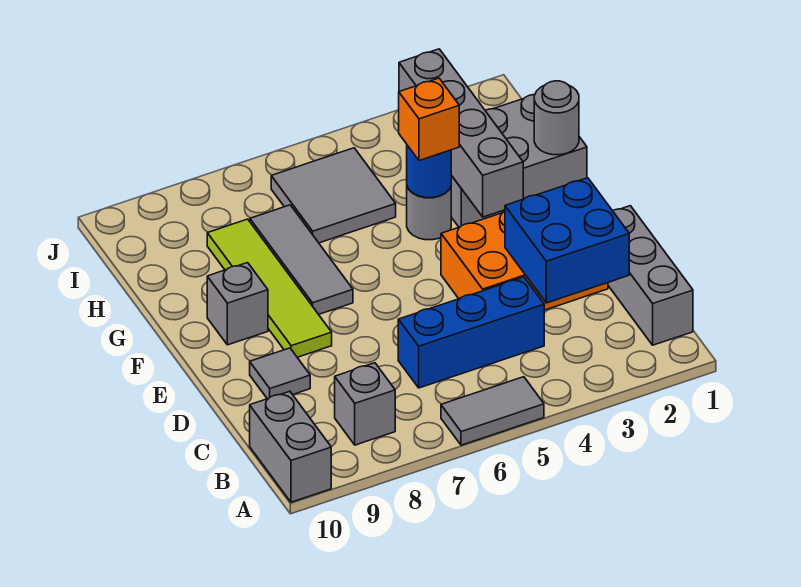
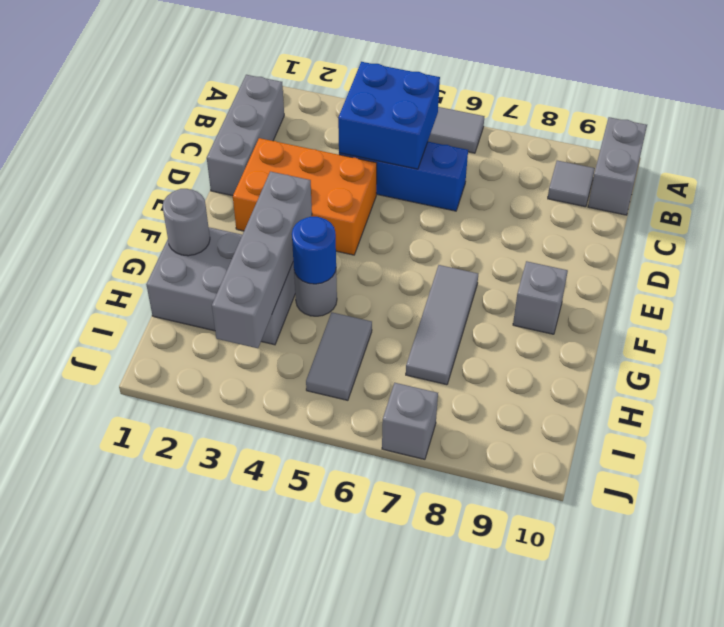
grey brick B8 level 1 -> grey brick J7 level 1
blue brick C2:D3 level 2 -> blue brick B4:C5 level 2
grey tile D9 level 1 -> grey tile B9 level 1
lime tile E8:H8 level 1 -> none
orange brick G4 level 3 -> none
grey tile H5:I6 level 1 -> grey tile H5:I5 level 1

